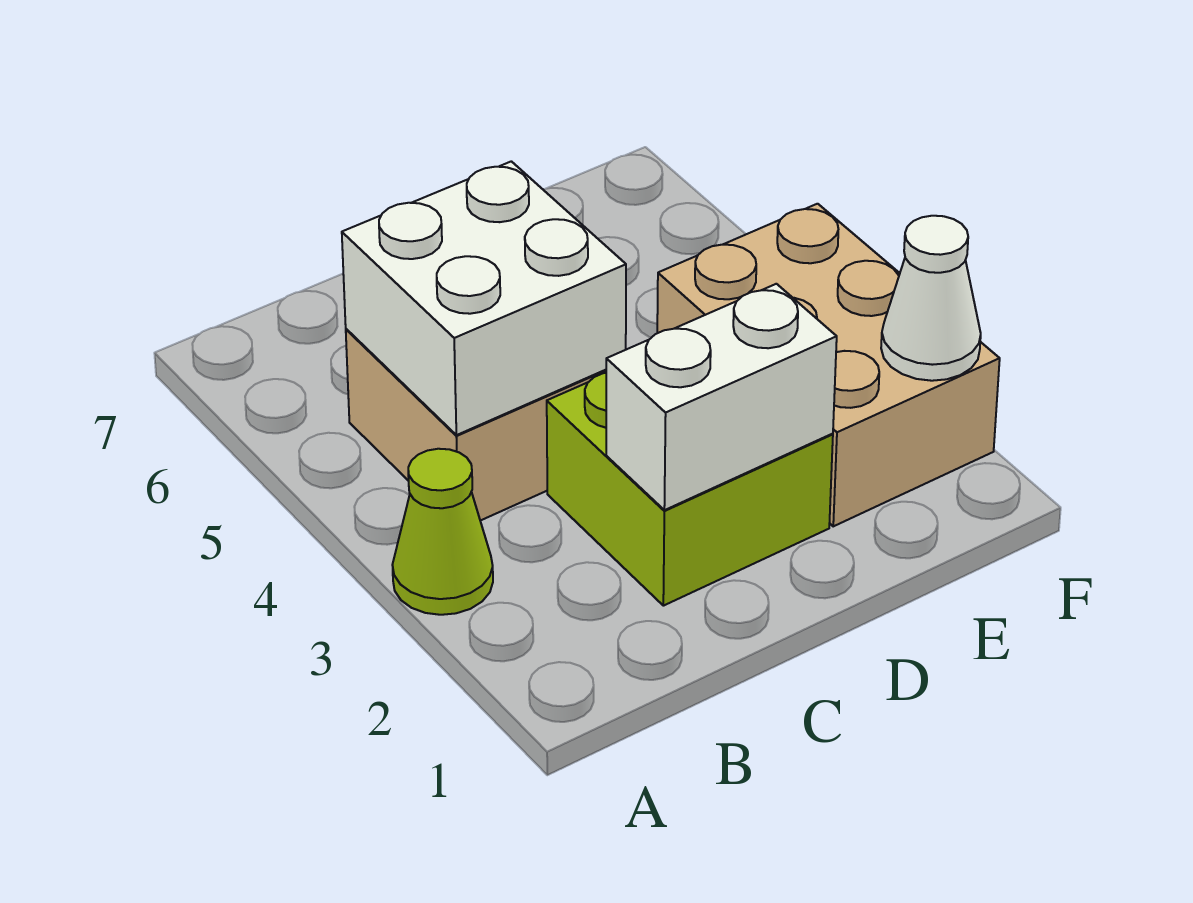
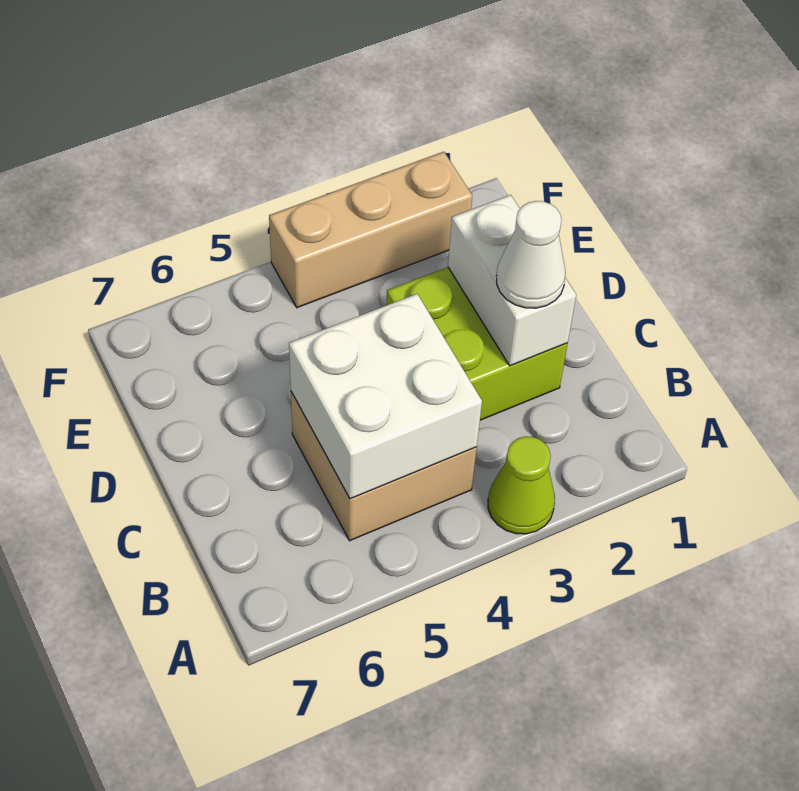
tan brick E2:F4 level 1 -> tan brick F2:F4 level 1
white cone F2 level 2 -> white cone C2 level 3

